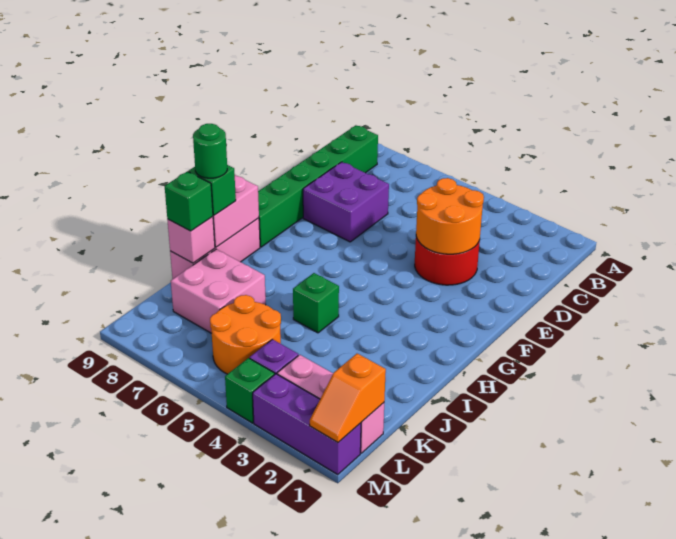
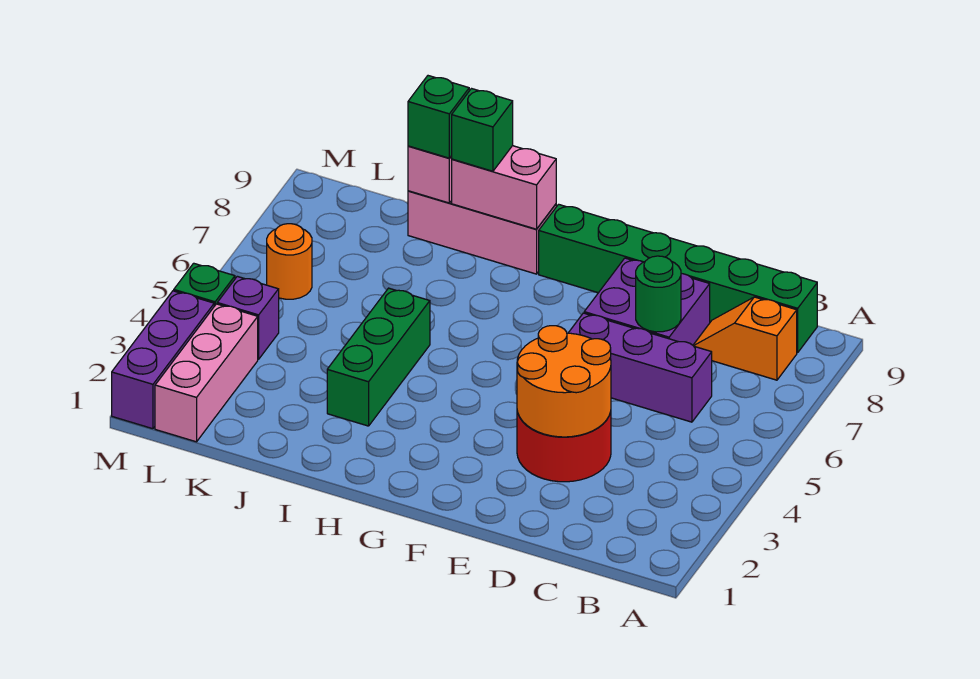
none -> purple brick C6:E6 level 1
green brick I5 level 1 -> green brick I3:I5 level 1
green round brick I9 level 4 -> green round brick D7 level 2
pink brick J7:K8 level 1 -> none
orange round brick K5:L6 level 1 -> orange round brick L6 level 1
orange slope L1:M1 level 2 top L -> orange slope B8:C8 level 1 top B

